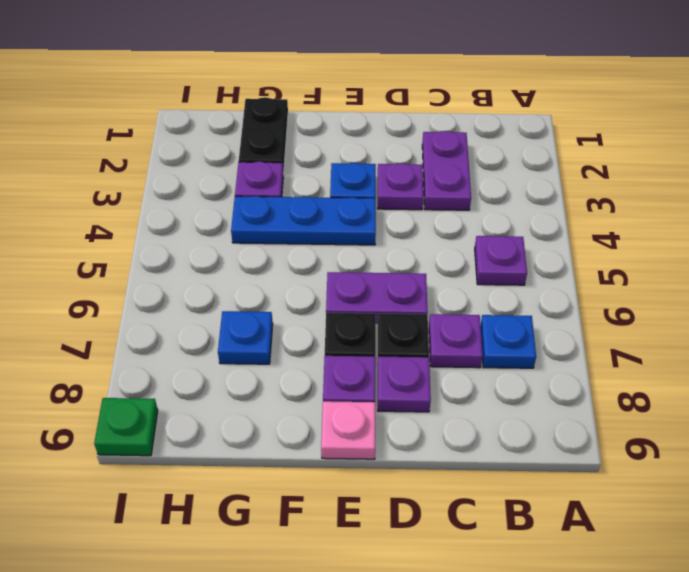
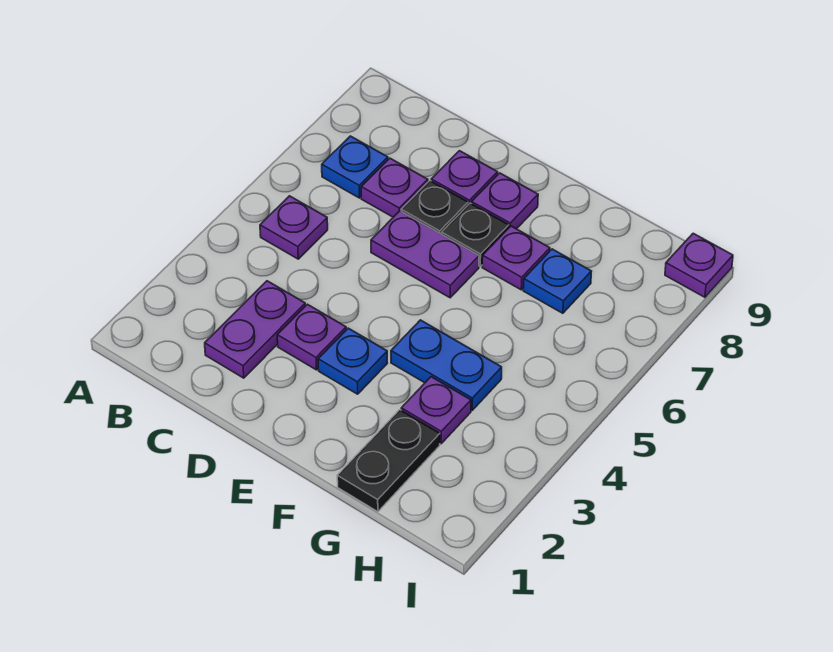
blue plate E4:G4 level 1 -> blue plate F4:G4 level 1
pink plate E9 level 1 -> none
none -> purple plate F7 level 1
green plate I9 level 1 -> purple plate I9 level 1

